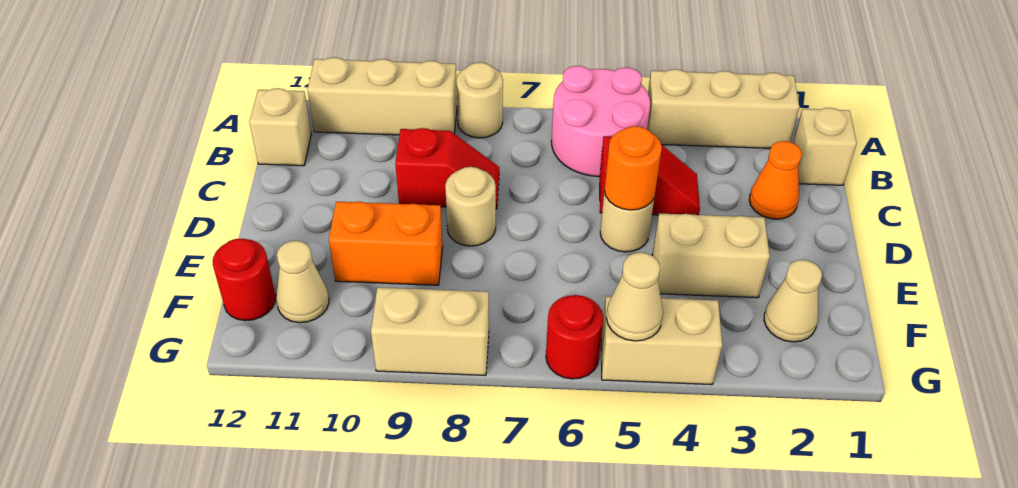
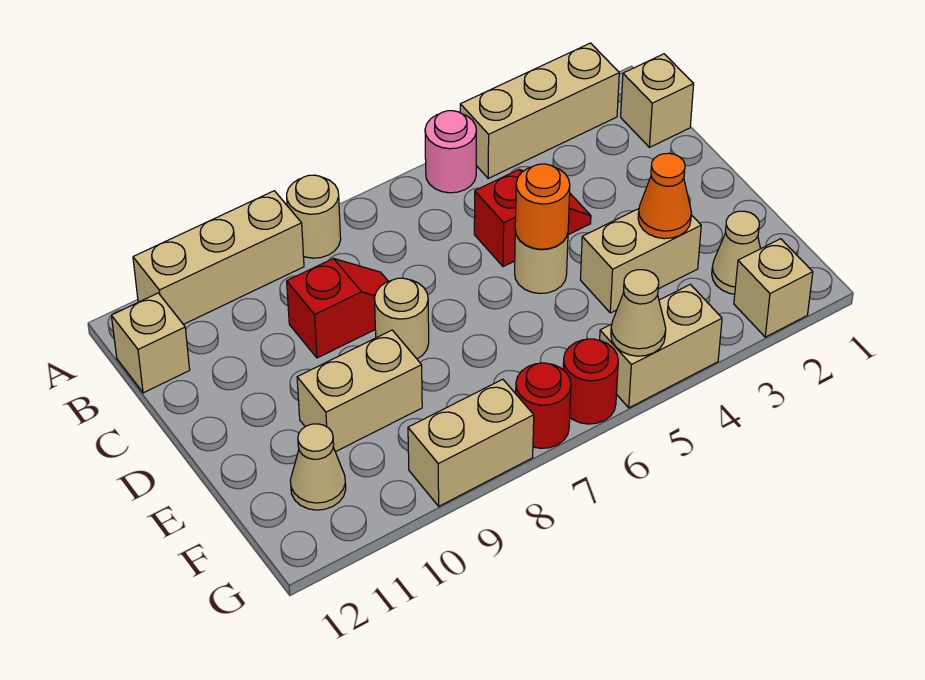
pink round brick A5:B6 level 1 -> pink round brick A5 level 1
orange cone C2 level 1 -> orange cone E3 level 2
orange brick E9:E10 level 1 -> tan brick E9:E10 level 1
red round brick F12 level 1 -> red round brick G7 level 1
none -> tan brick G2 level 1

